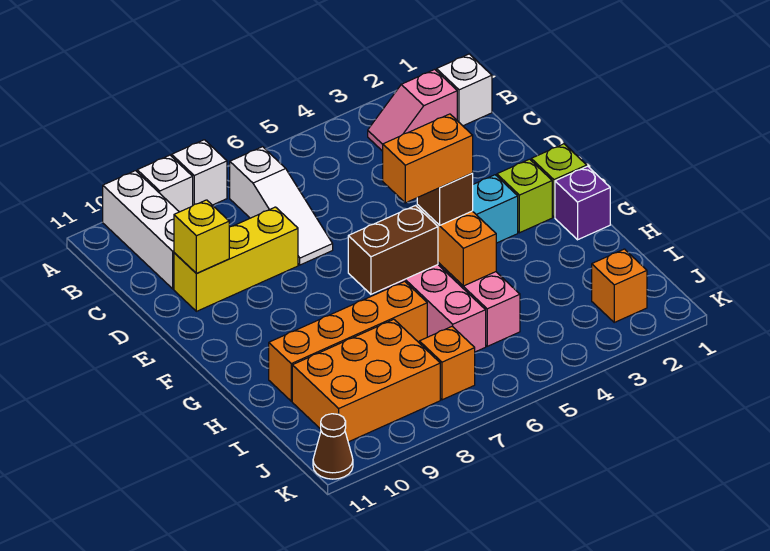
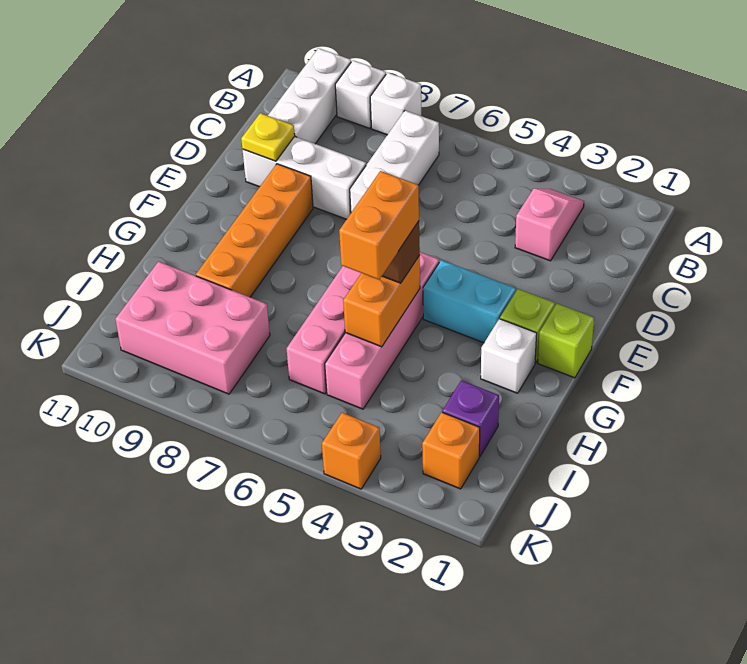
white brick B1 level 1 -> white brick G2 level 1
pink slope B2:B3 level 1 top 2 -> pink slope B3:C3 level 1 top C
white slope B7:D7 level 1 top B -> white brick B7:D7 level 1
yellow brick D8:D10 level 1 -> white brick D8:D10 level 1
yellow brick D10 level 2 -> yellow plate D10 level 2
purple brick G1 level 1 -> purple brick I2 level 1
orange brick G5:G6 level 4 -> orange brick G5:H5 level 4
brown brick G6:G7 level 2 -> none
orange brick H7:H10 level 1 -> orange brick E9:H9 level 1
orange brick I8:J10 level 1 -> pink brick I8:J10 level 1
orange brick J7 level 1 -> orange brick K4 level 1
brown cone K11 level 1 -> none

